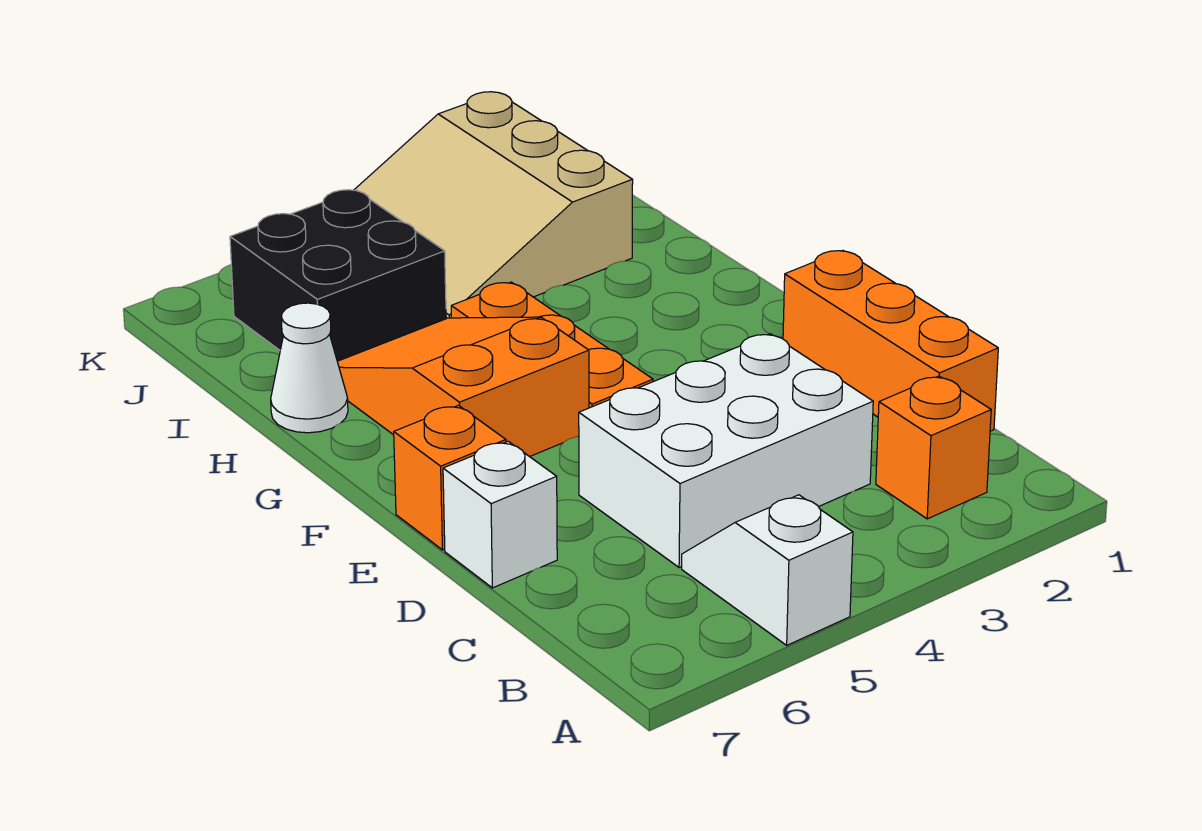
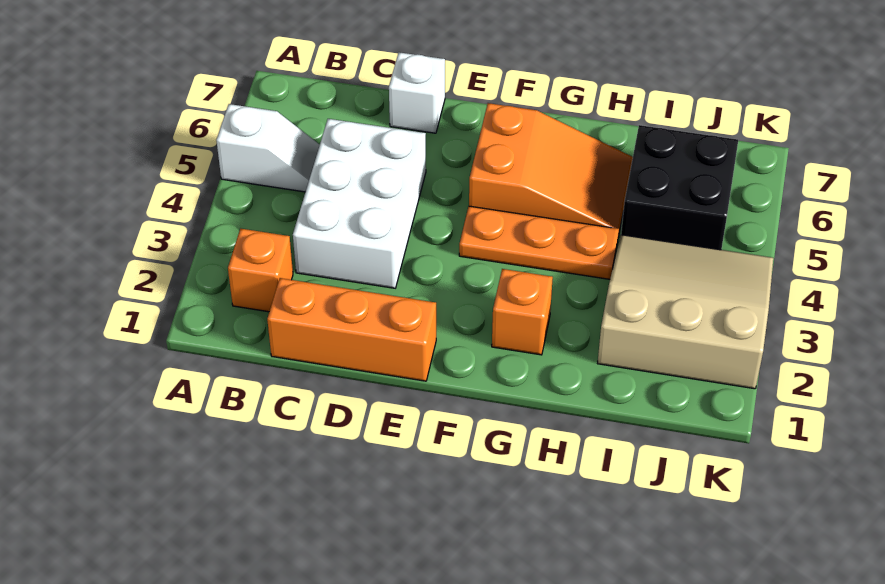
orange brick E7 level 1 -> orange brick G2 level 1
white cone H7 level 1 -> none

